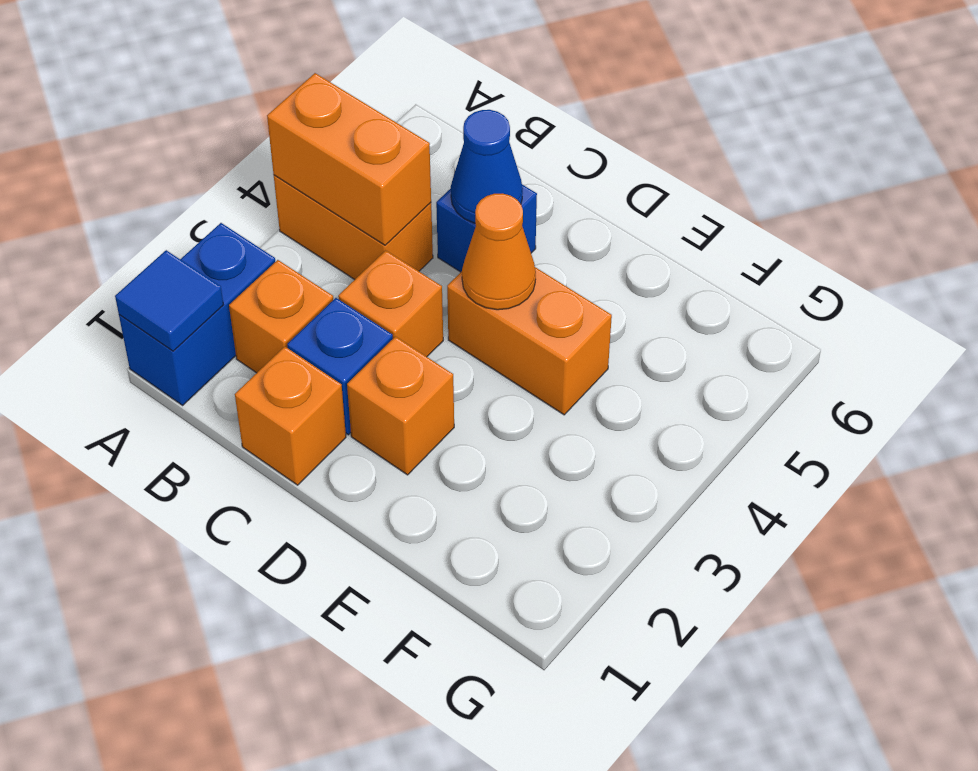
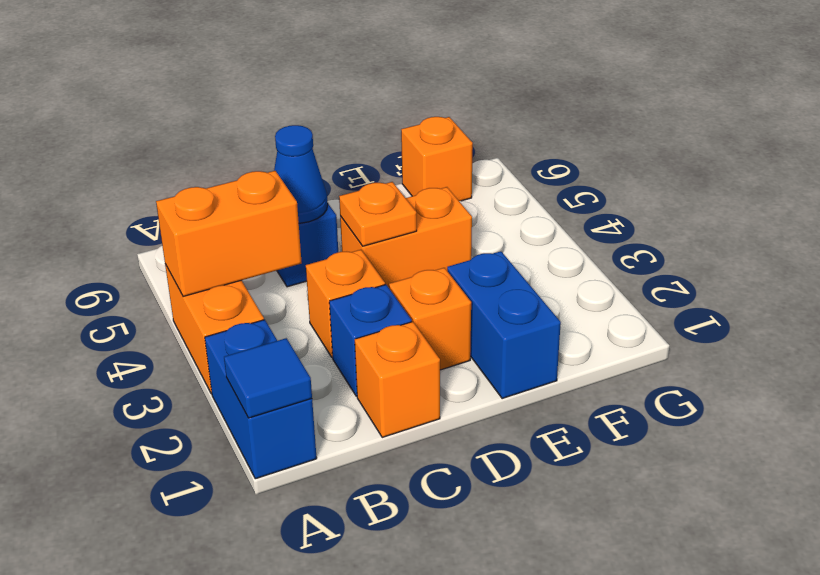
orange brick A4:B4 level 1 -> orange brick A3:A4 level 1
orange brick B2 level 1 -> orange brick F6 level 1
orange cone D4 level 2 -> orange plate D4 level 2
none -> blue brick E1:E2 level 1

